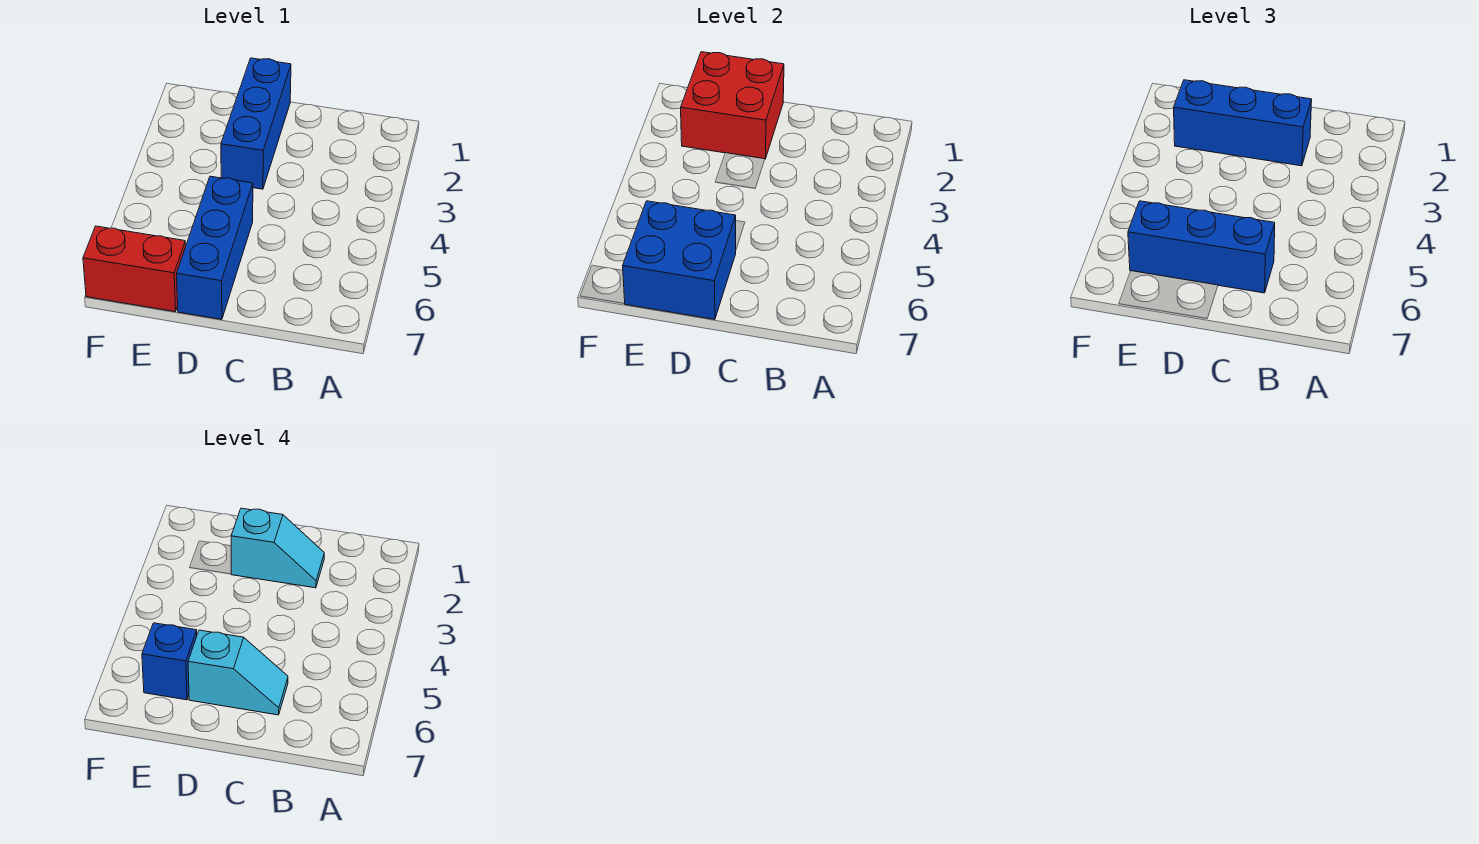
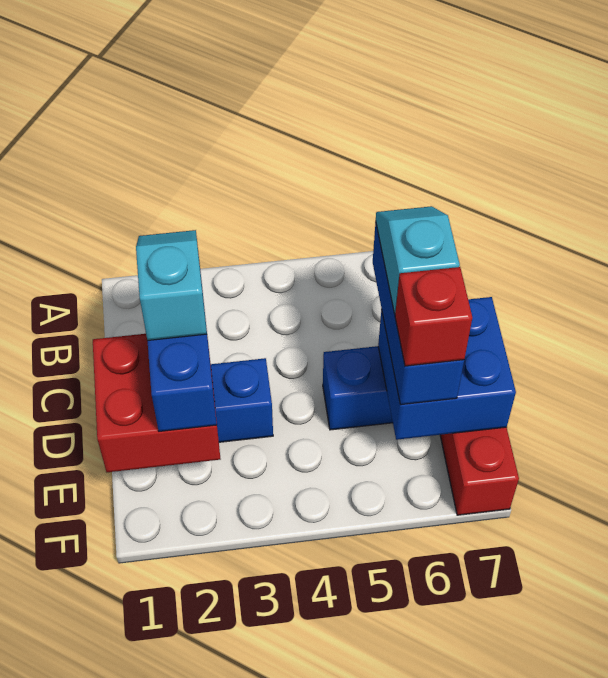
blue brick E6 level 4 -> red brick E6 level 4

